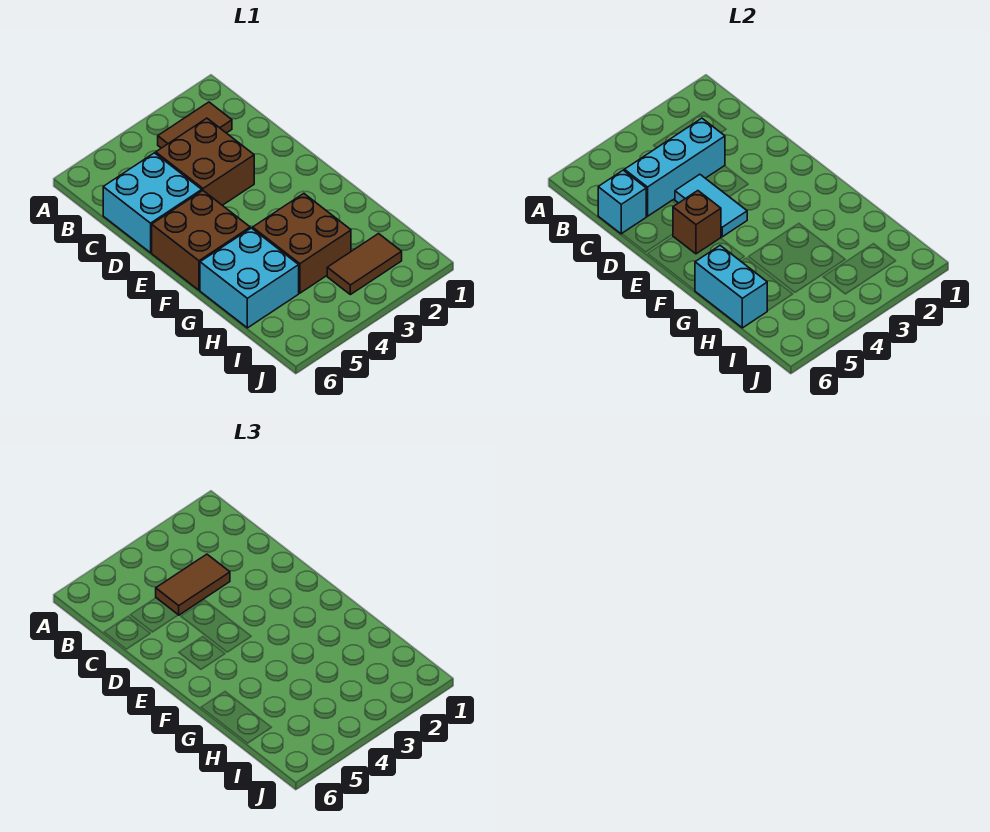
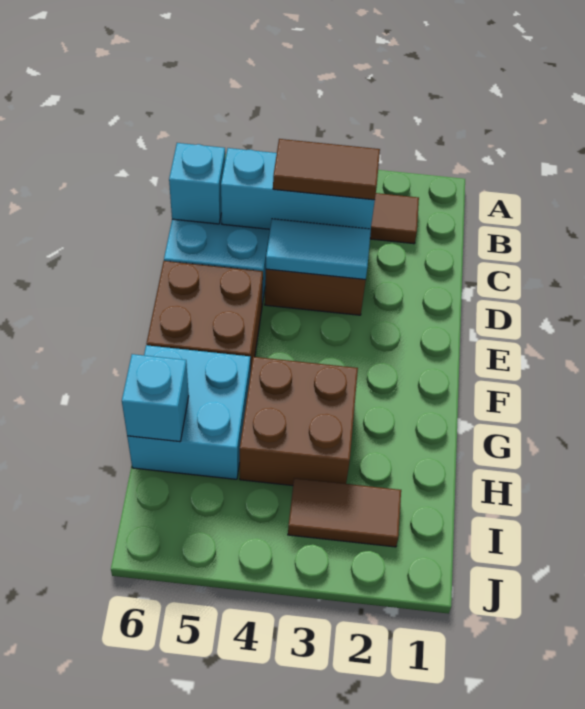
cyan tile D4:E4 level 2 -> cyan tile D3:D4 level 2
brown brick E5 level 2 -> none
cyan brick G6:H6 level 2 -> cyan brick H6 level 2

